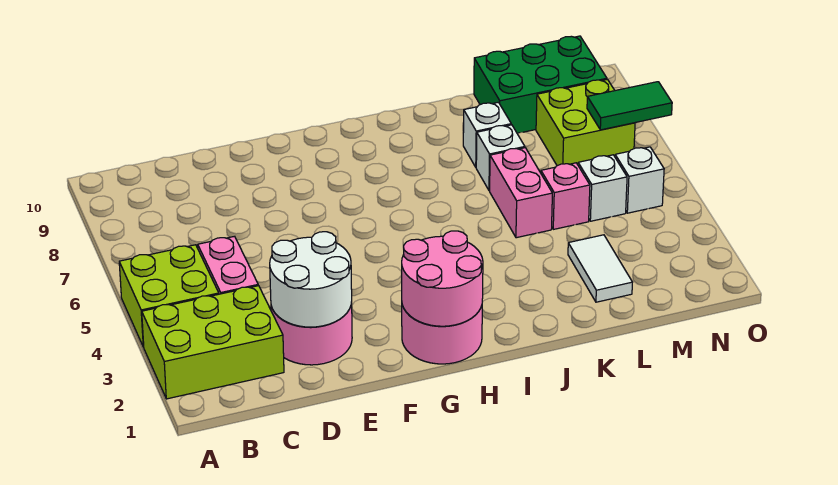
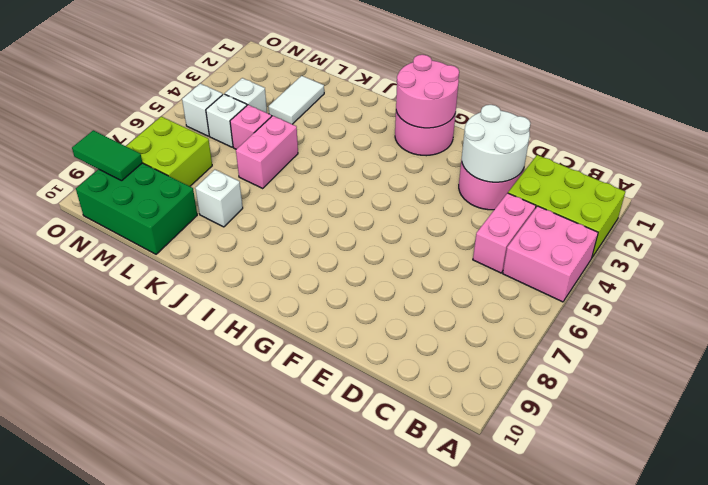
lime brick A4:B5 level 1 -> pink brick A4:B5 level 1
white brick K7 level 1 -> white brick M4 level 1
green tile N7:O7 level 2 -> green tile N9:O9 level 2

